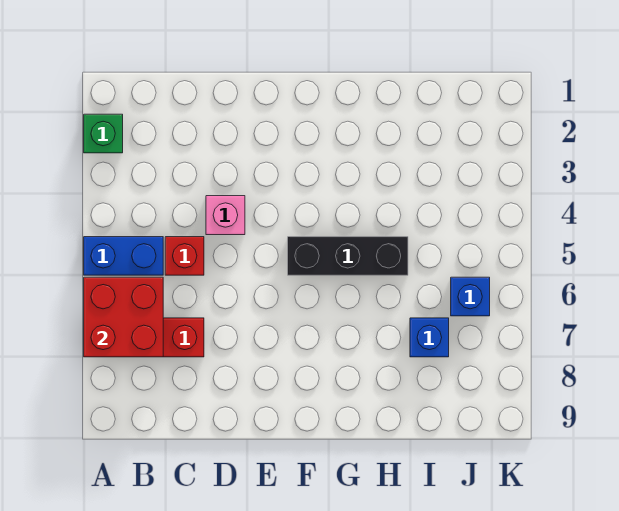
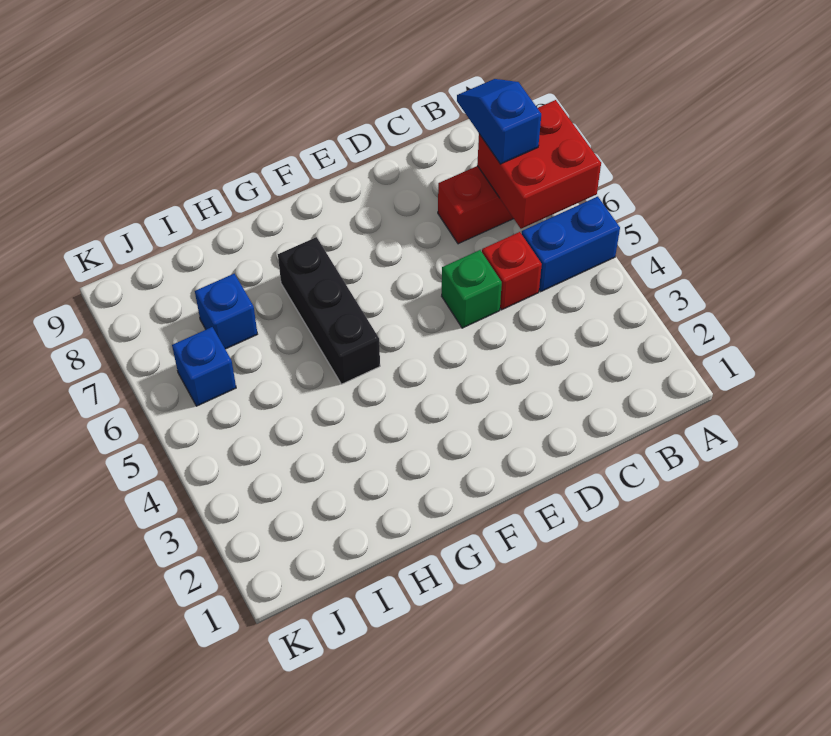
green brick A2 level 1 -> green brick D5 level 1
none -> blue slope B7:B8 level 3 top 7
pink brick D4 level 1 -> none
black brick F5:H5 level 1 -> black brick G5:G7 level 1

